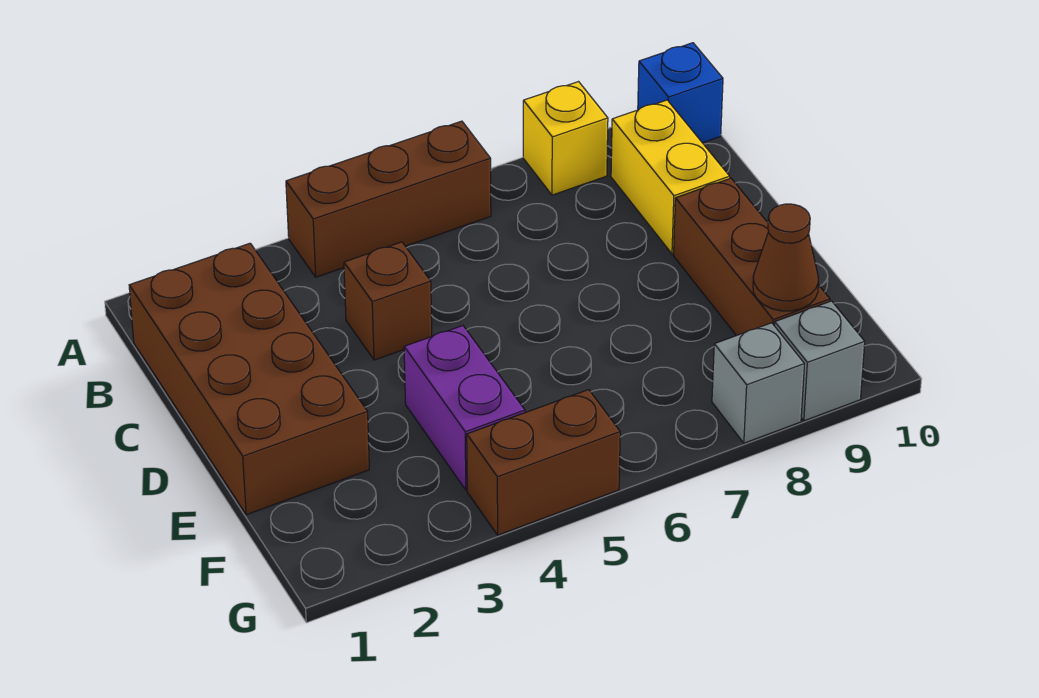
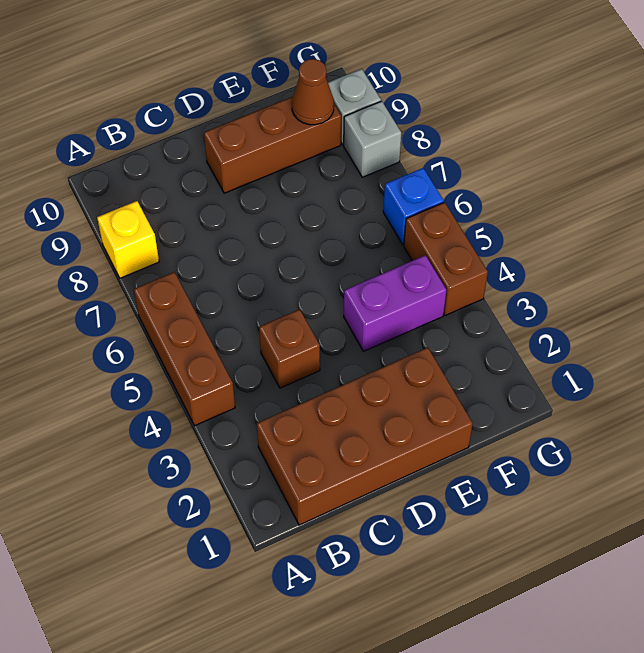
blue brick A10 level 1 -> blue brick G6 level 1
yellow brick B9:C9 level 1 -> none

